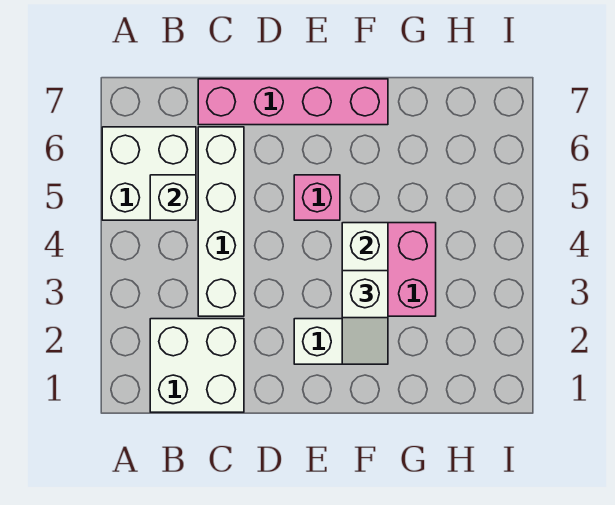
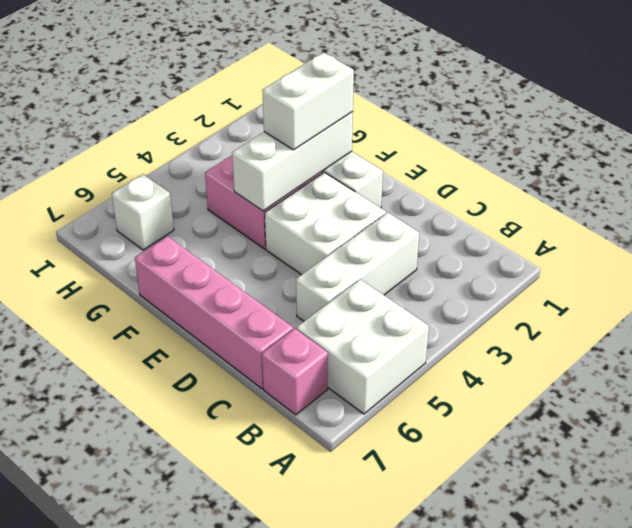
white brick B1:C2 level 1 -> white brick D3:E4 level 1
white brick B5 level 2 -> white brick H6 level 1
white brick C3:C6 level 1 -> white brick C3:C5 level 1
pink brick E5 level 1 -> pink brick B7 level 1
white slope F2:F3 level 3 top 3 -> white brick F2:F3 level 3

